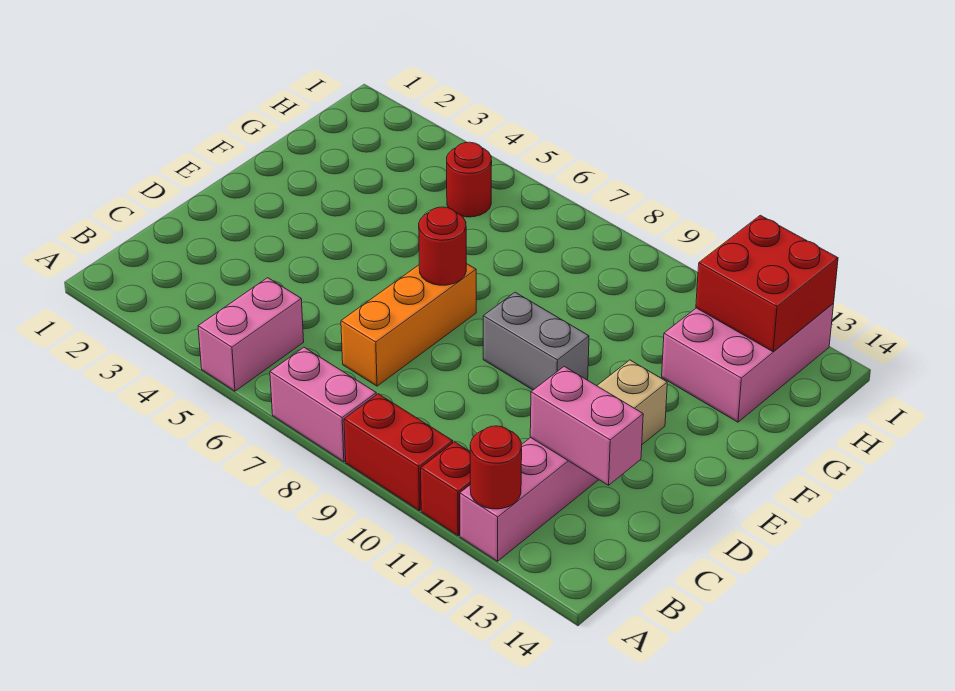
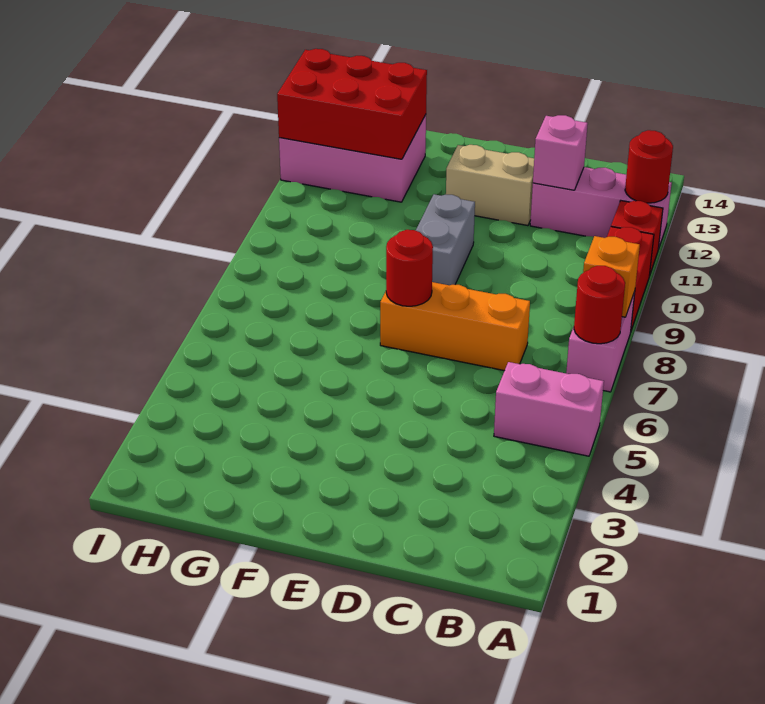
none -> orange brick A8 level 2
pink brick C12:C13 level 2 -> pink brick C12 level 2
red round brick H5 level 1 -> red round brick A7 level 2
red brick H12:I13 level 2 -> red brick G12:I13 level 2

